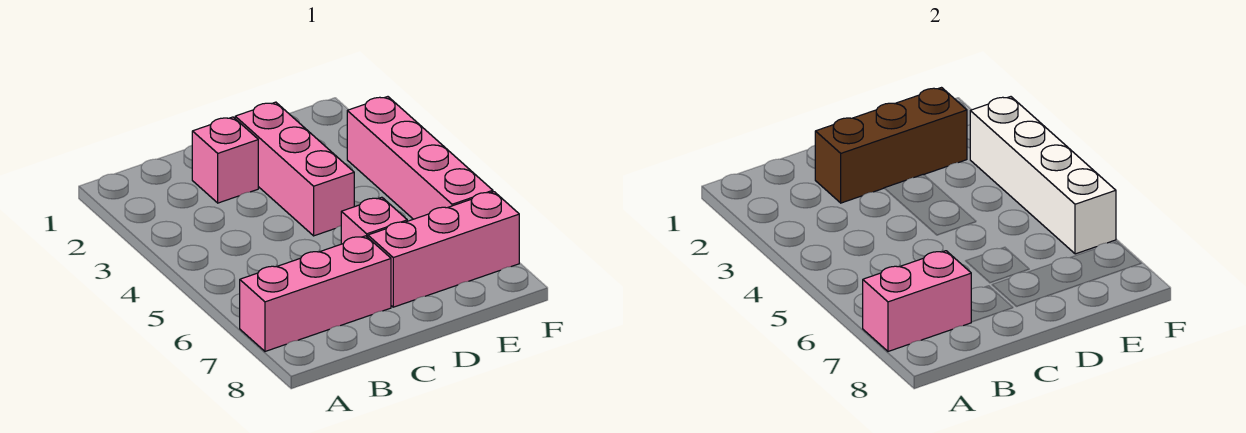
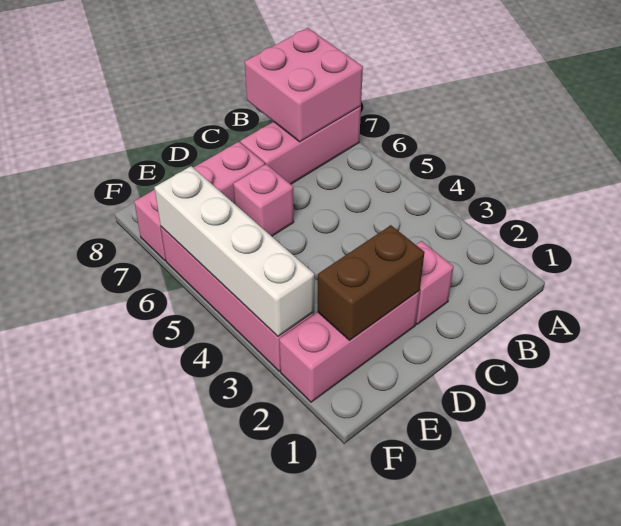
pink brick A7:B7 level 2 -> pink brick A7:B8 level 2
brown brick C2:E2 level 2 -> brown brick D2:E2 level 2
pink brick D2:D4 level 1 -> pink brick D2:F2 level 1

